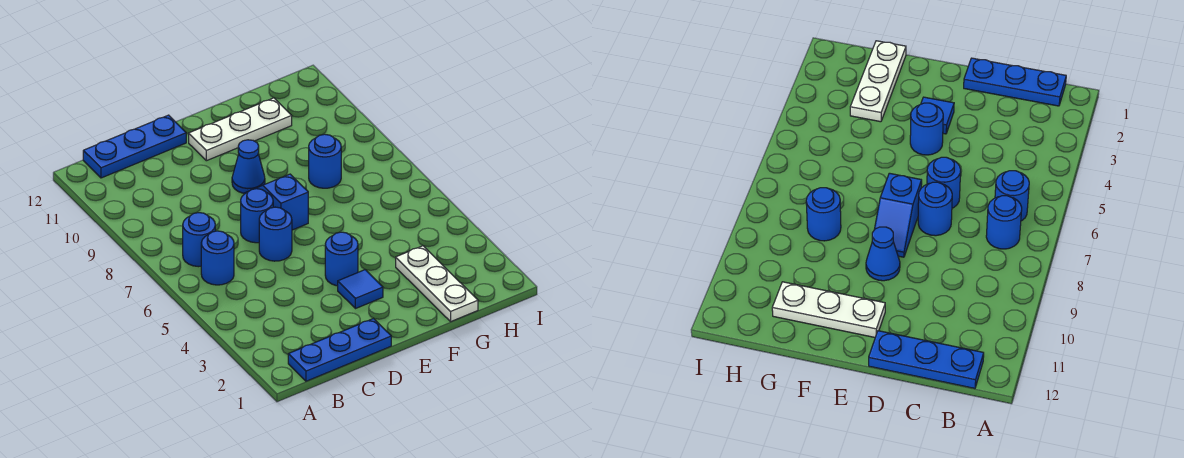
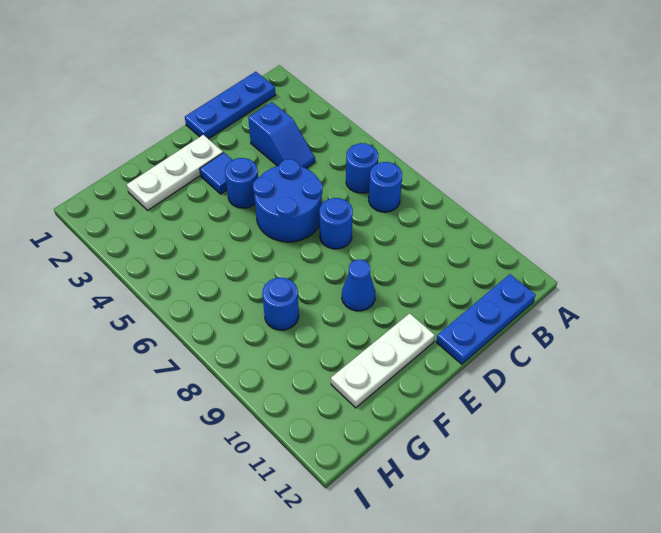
blue round brick D6 level 1 -> blue round brick D5:E6 level 1
blue slope E7:E8 level 1 top 7 -> blue slope C3:C4 level 1 top 3
white plate G1:G3 level 1 -> white plate E2:G2 level 1

